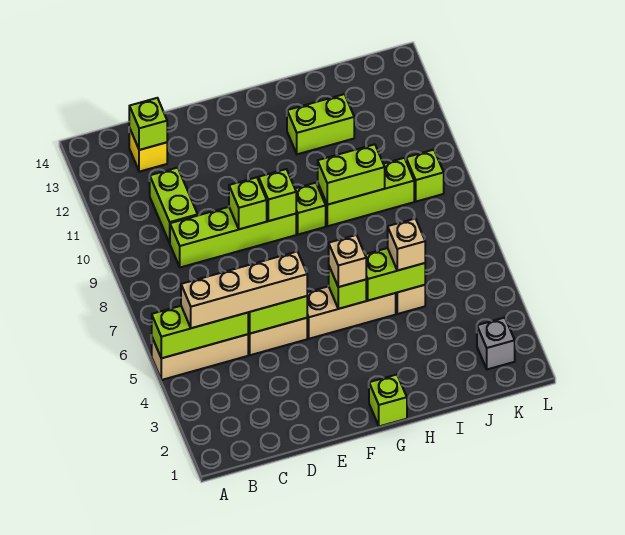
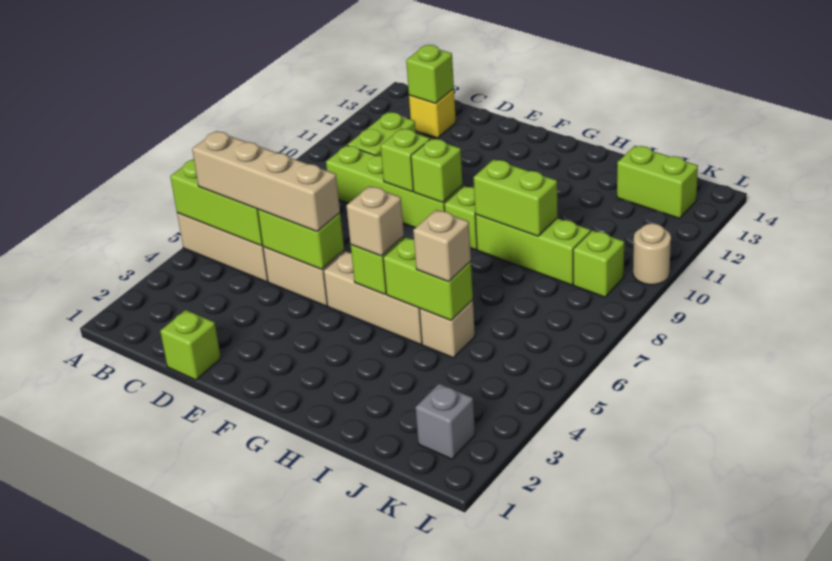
lime brick G1 level 1 -> lime brick D1 level 1
lime brick H12:I12 level 1 -> lime brick J13:K13 level 1
none -> tan round brick L10 level 1

